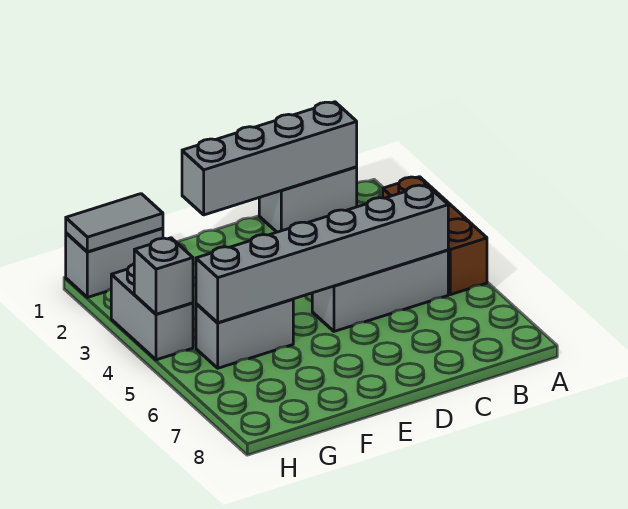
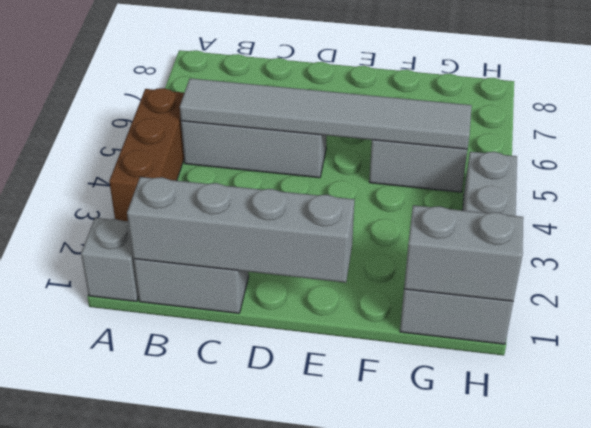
grey brick B5:G5 level 2 -> grey tile B5:G5 level 2
grey tile G1:H1 level 2 -> grey brick G1:H1 level 2
grey brick H4 level 2 -> grey brick A1 level 1

